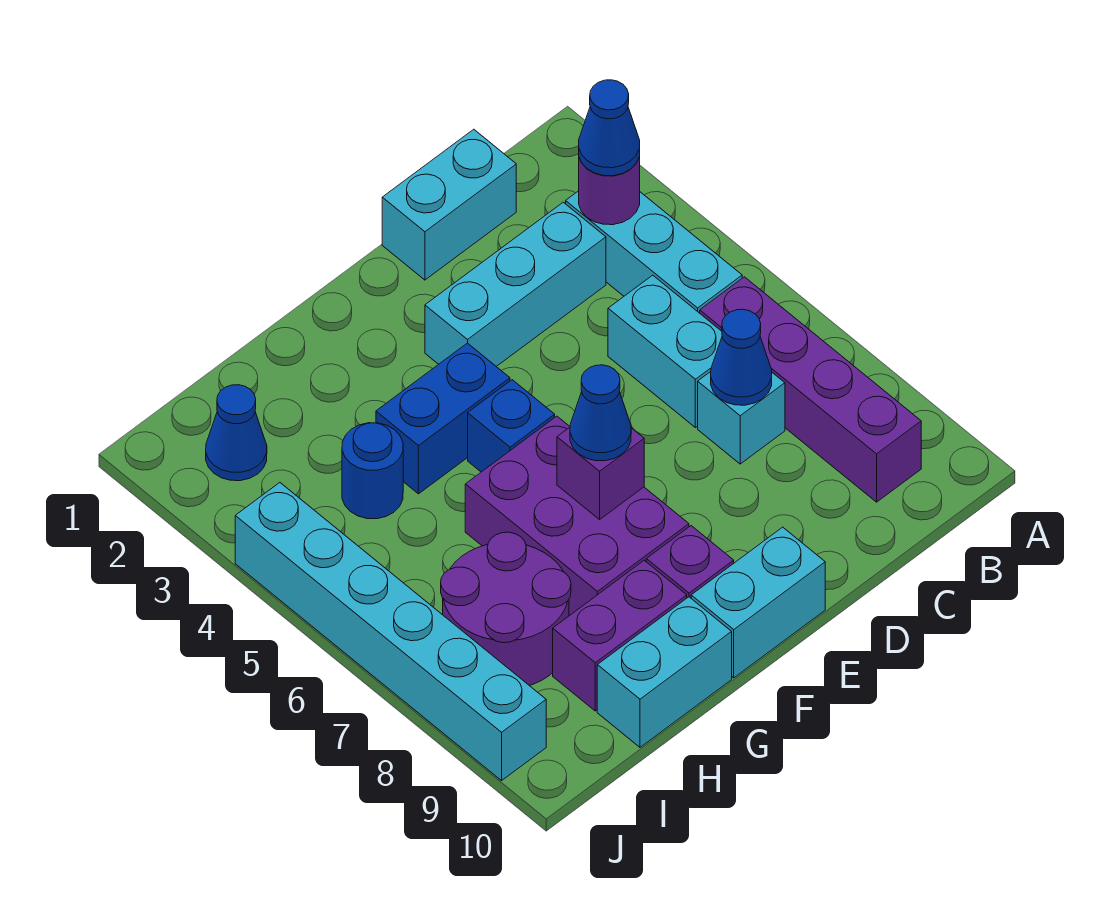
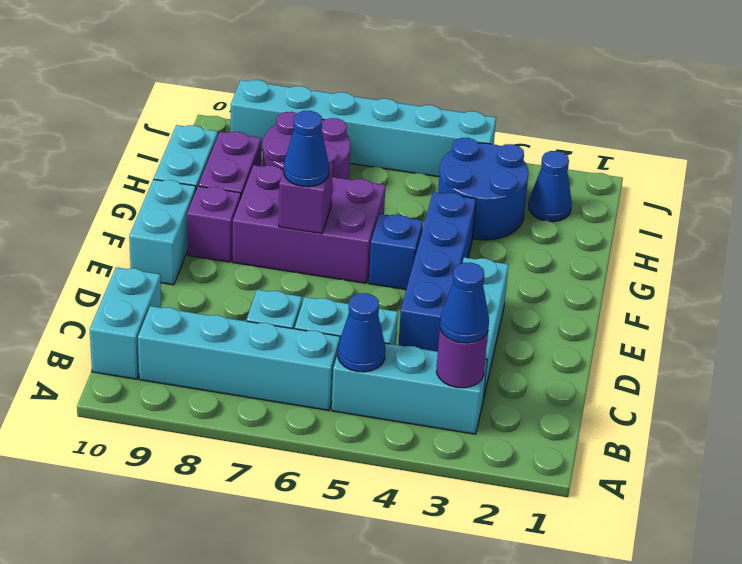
purple brick B6:B9 level 1 -> cyan brick B6:B9 level 1
cyan brick C1:D1 level 1 -> cyan brick B10:C10 level 1
blue cone C7 level 2 -> blue cone B5 level 2
blue brick F4:G4 level 1 -> blue brick D4:G4 level 1
blue round brick H4 level 1 -> blue round brick H3:I4 level 1

